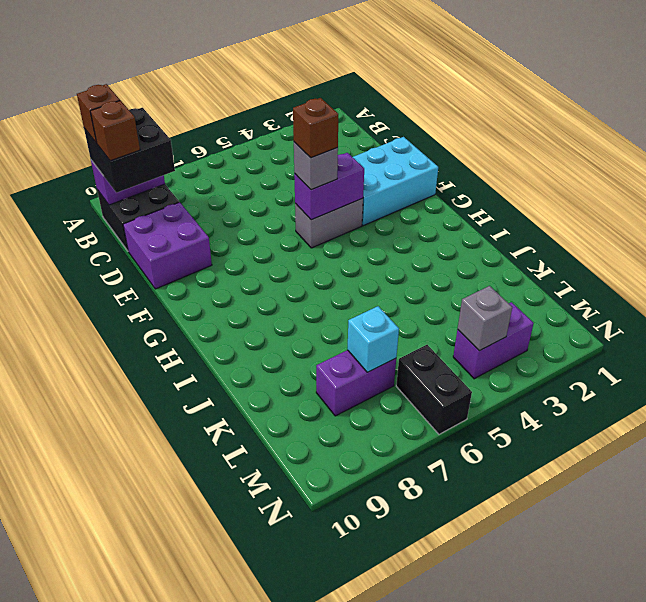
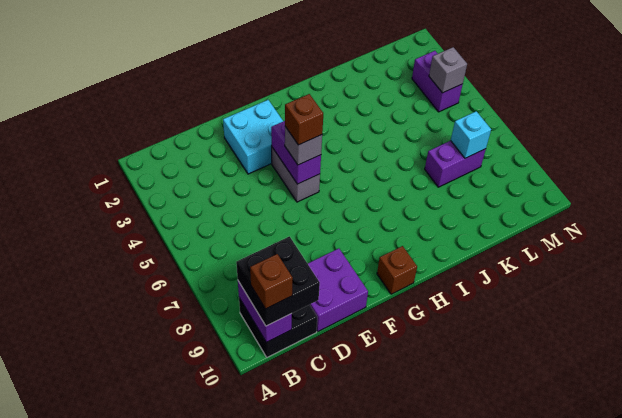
brown brick C10 level 4 -> brown brick G10 level 1
cyan brick E1:F3 level 1 -> cyan brick E2:F3 level 1
purple brick L7:L8 level 1 -> purple brick K7:L7 level 1
black brick M6:N6 level 1 -> none

